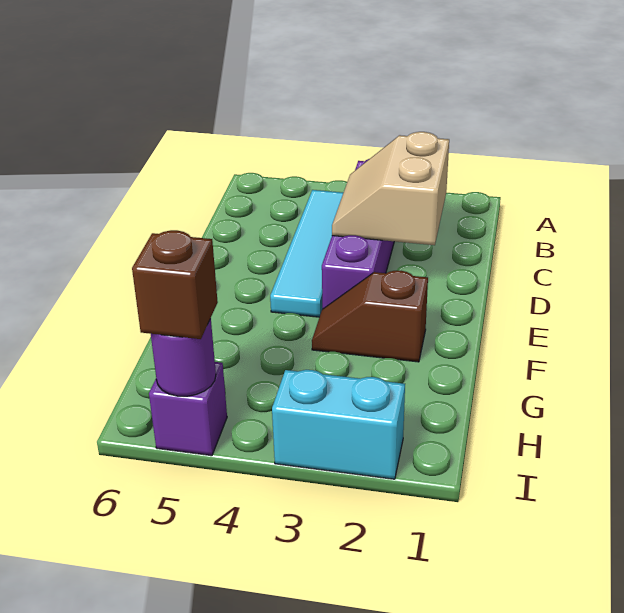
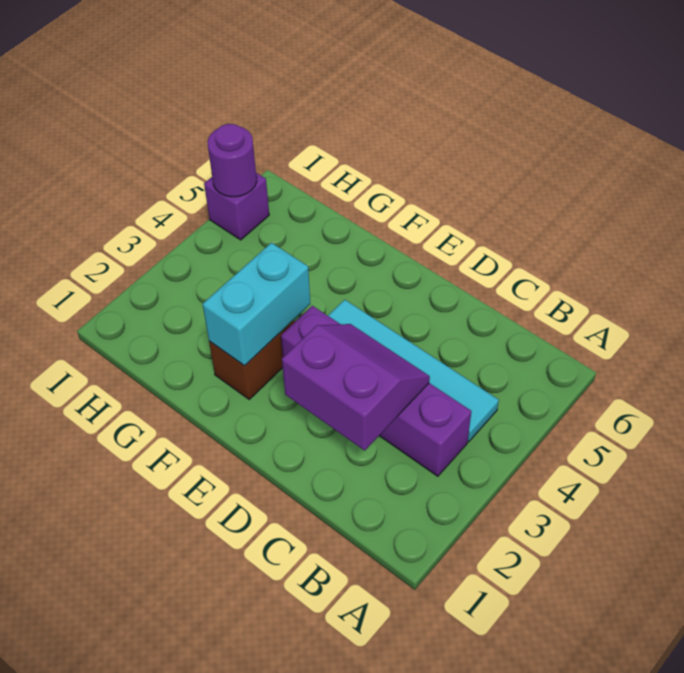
tan slope C2:D3 level 2 top 2 -> purple slope C2:D3 level 2 top 2
cyan brick I2:I3 level 1 -> cyan brick F2:F3 level 2
brown brick I5 level 3 -> none

